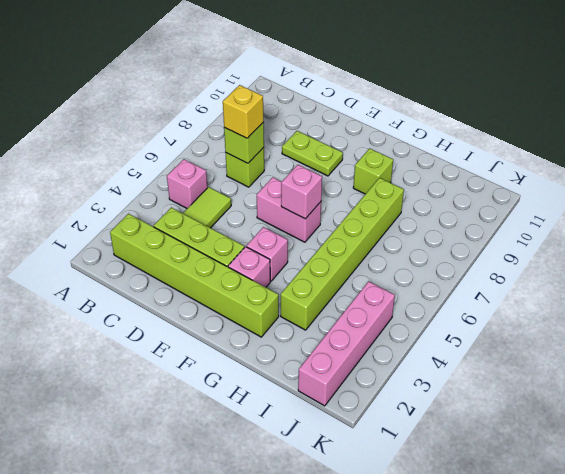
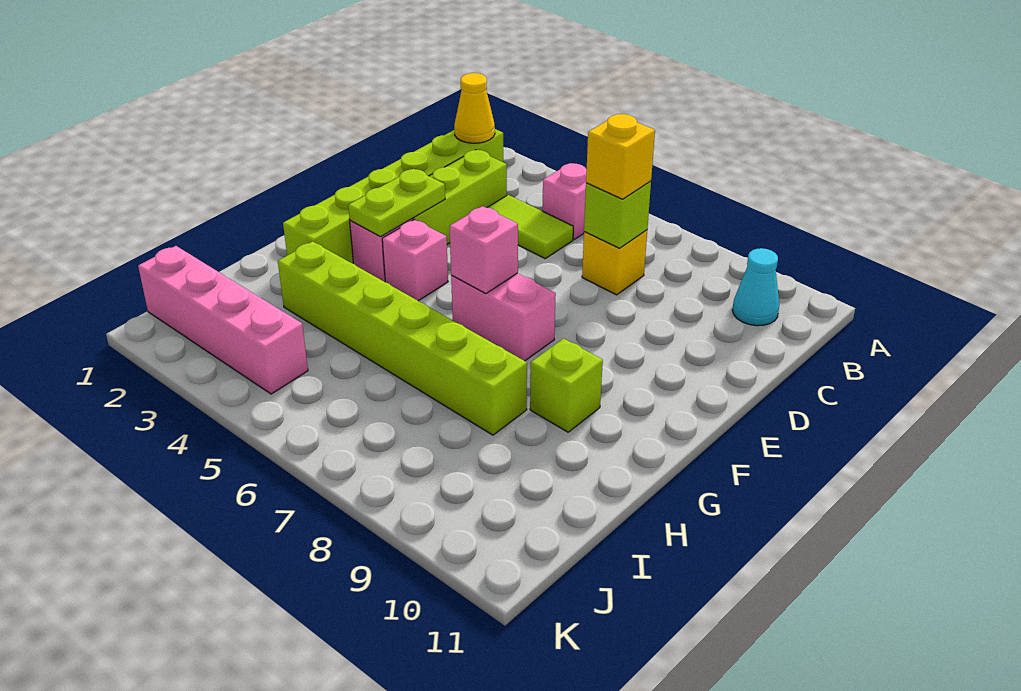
none -> yellow cone B2 level 2
none -> cyan cone B10 level 1
lime brick C7 level 1 -> yellow brick C7 level 1
lime plate D9:E9 level 1 -> lime plate E3:F3 level 2
pink brick E6:F6 level 1 -> pink brick F6:F7 level 1

